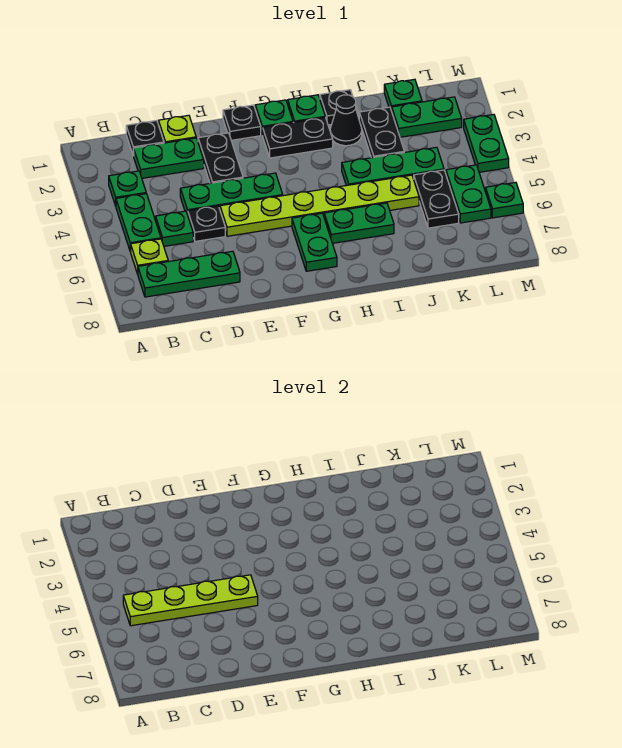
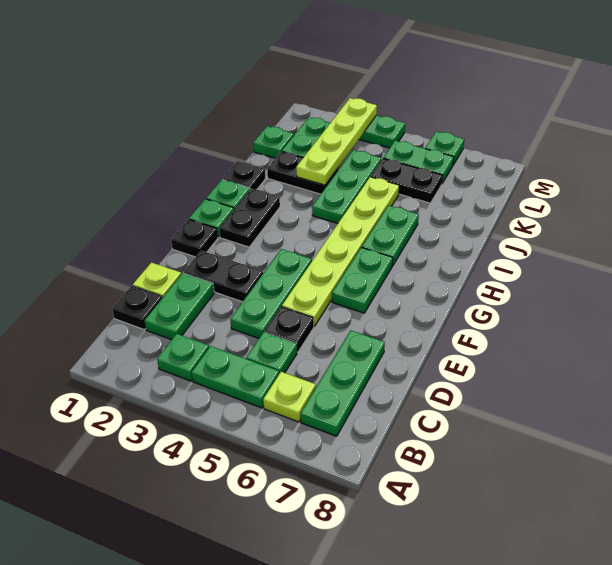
lime plate B5:E5 level 2 -> lime plate J3:M3 level 2
green plate G6:G7 level 1 -> green plate F6:G6 level 1
black cone I2 level 1 -> none

